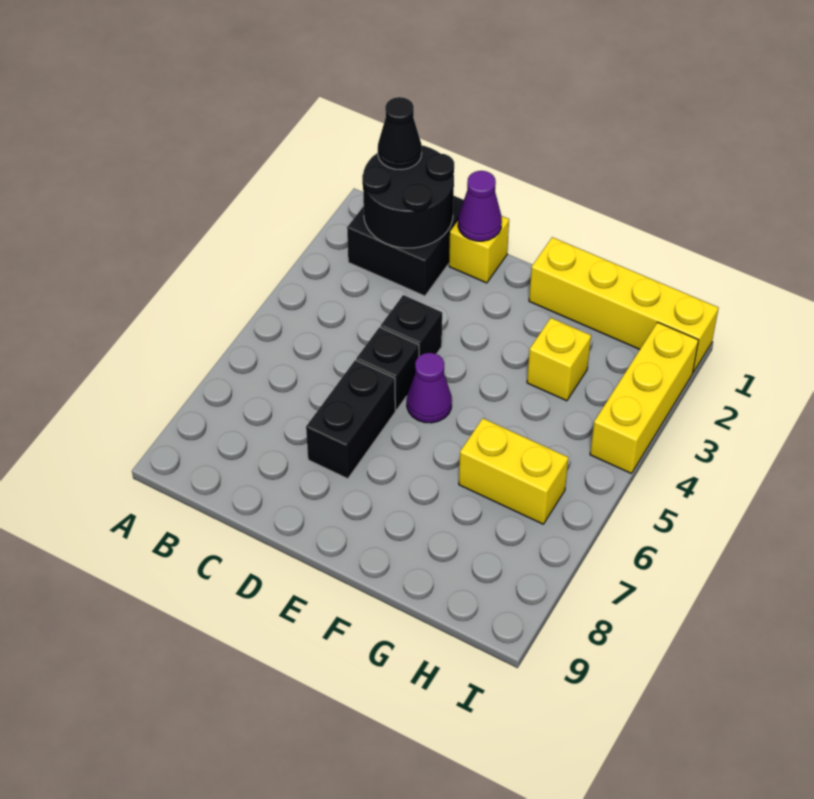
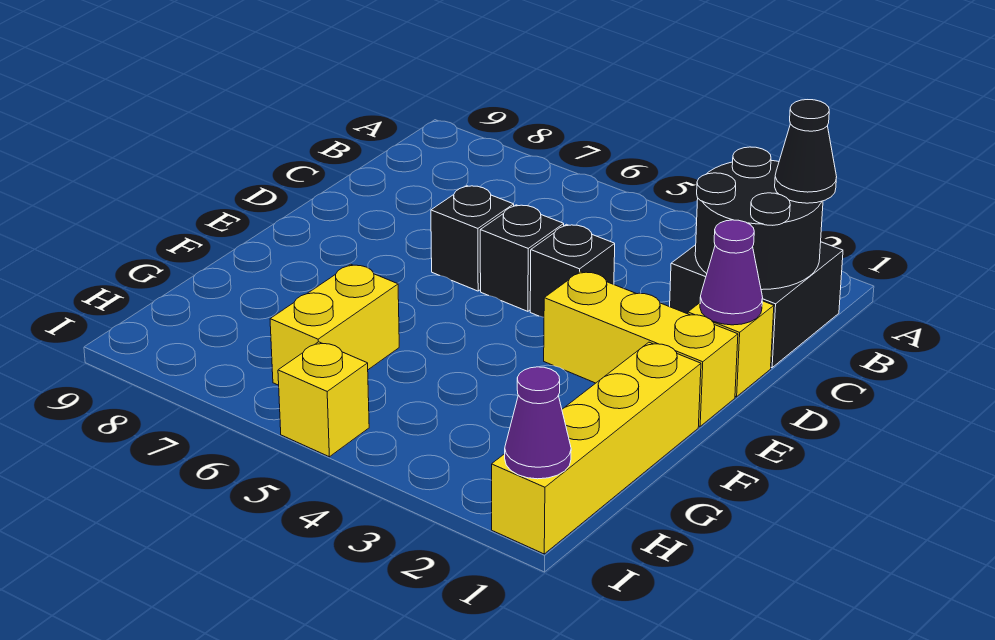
black brick D6:D7 level 1 -> black brick D6 level 1
purple cone E5 level 1 -> purple cone I1 level 2
yellow brick G3 level 1 -> yellow brick I5 level 1
yellow brick I2:I4 level 1 -> yellow brick E1:E3 level 1

